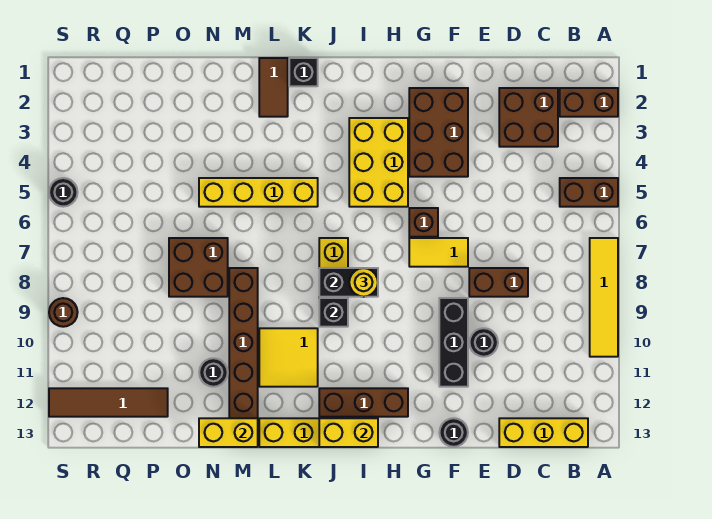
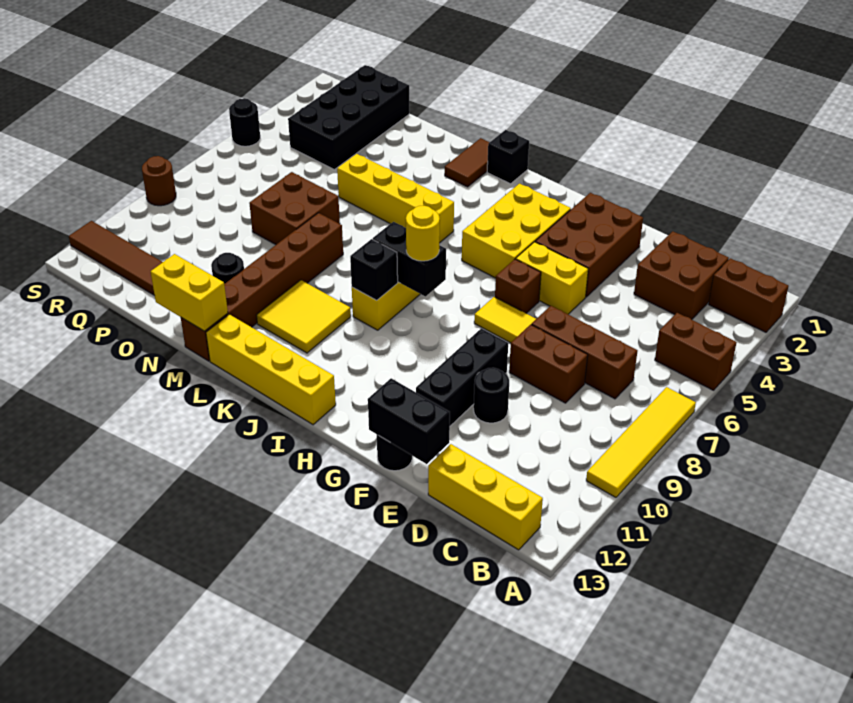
none -> black brick E13:F13 level 2
brown brick H12:J12 level 1 -> brown brick C7:E7 level 1
yellow brick I13:J13 level 2 -> yellow brick F5:G5 level 1
none -> black brick P1:Q4 level 1

